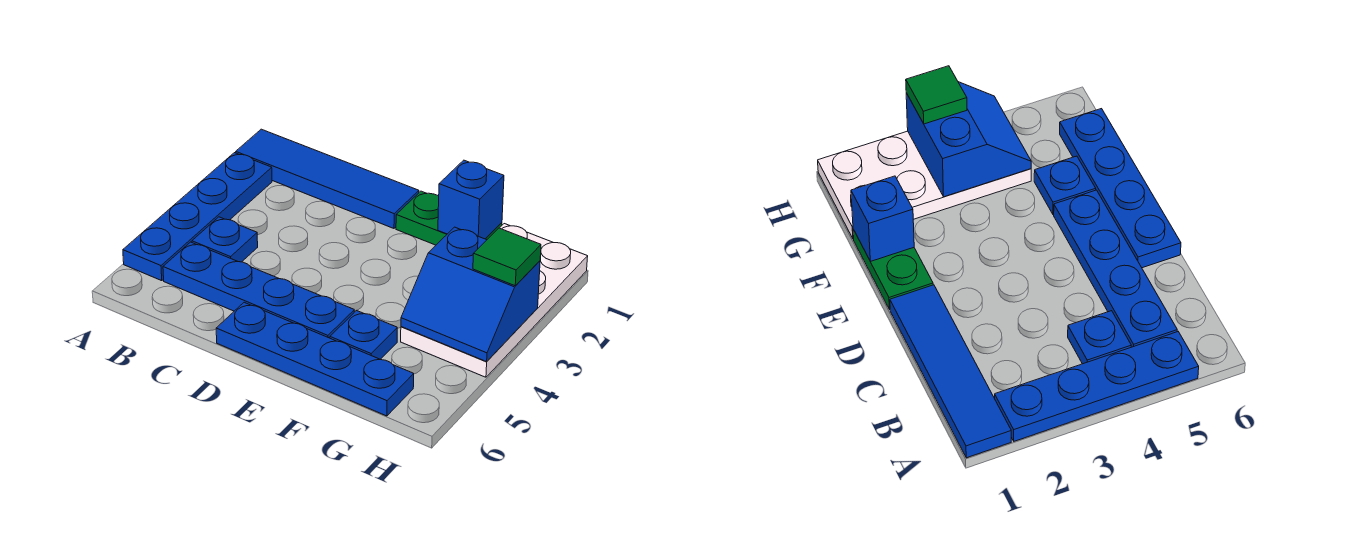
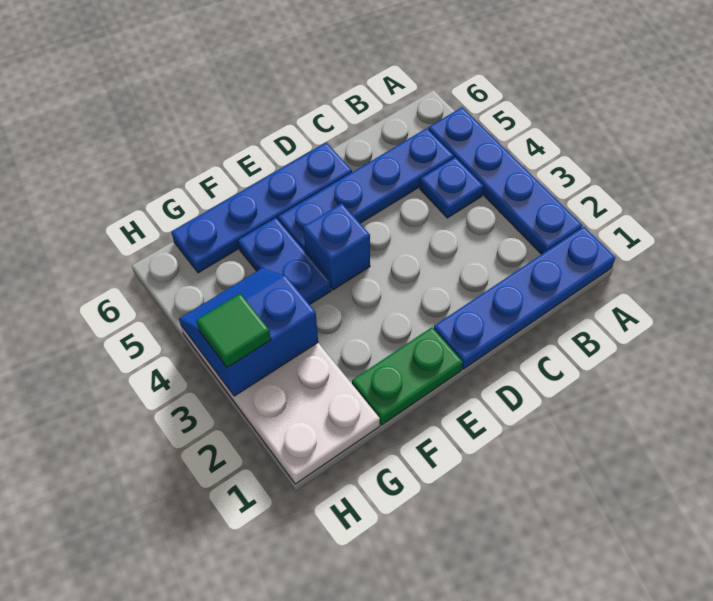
blue tile A1:D1 level 1 -> blue plate A1:D1 level 1
blue brick F1 level 2 -> blue brick E4 level 1
blue plate F5 level 1 -> blue plate F4:F5 level 1

